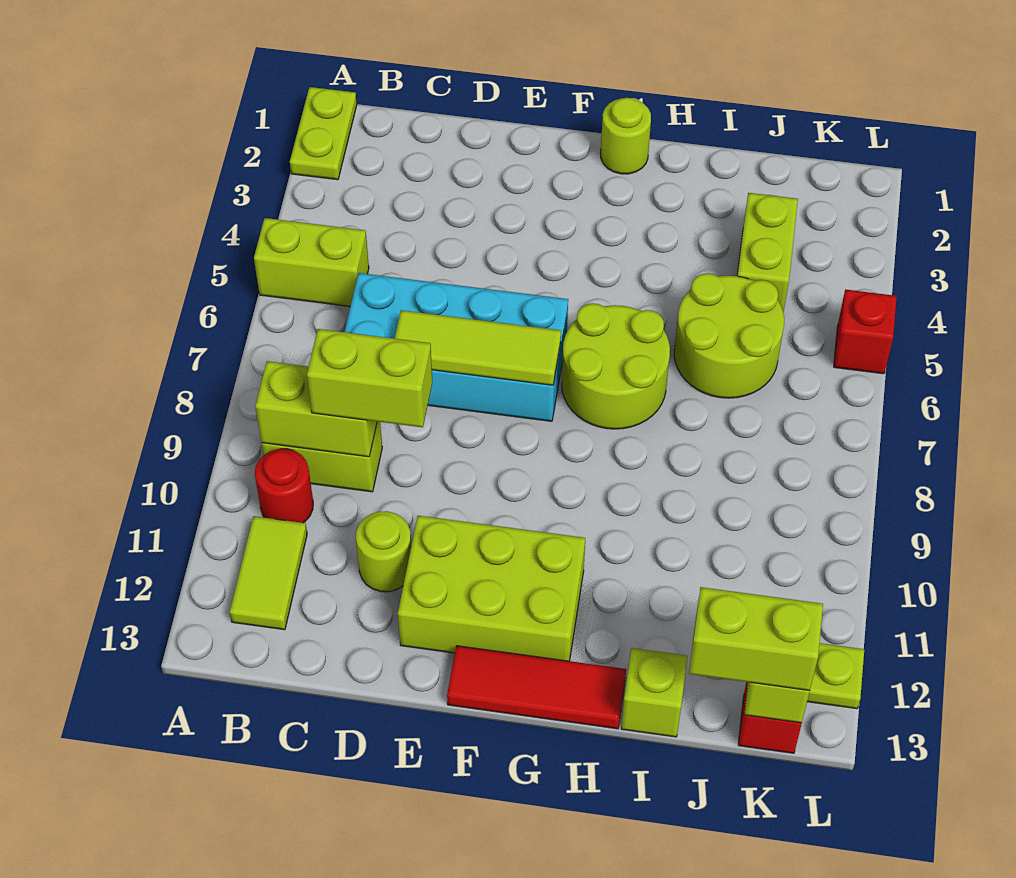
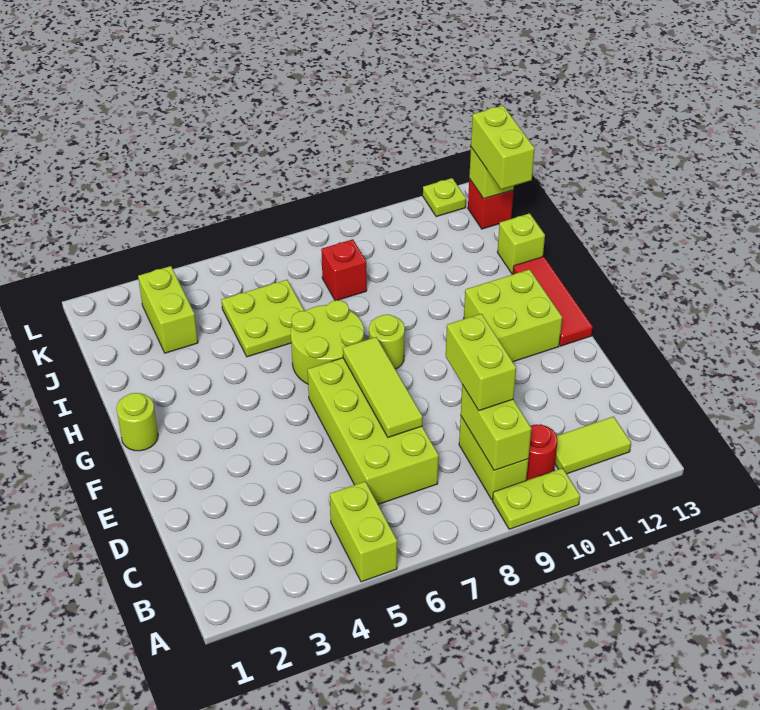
lime plate A1:A2 level 1 -> lime plate A9:A10 level 1
cyan brick C6:F7 level 1 -> lime brick C6:F7 level 1
lime round brick D11 level 1 -> lime round brick G8 level 1
lime brick E11:G12 level 1 -> lime brick F11:G12 level 1
lime round brick I5:J6 level 1 -> lime plate I5:J6 level 1
lime brick J3:J4 level 1 -> lime brick J3:K3 level 1
red brick L5 level 1 -> red brick J8 level 1

